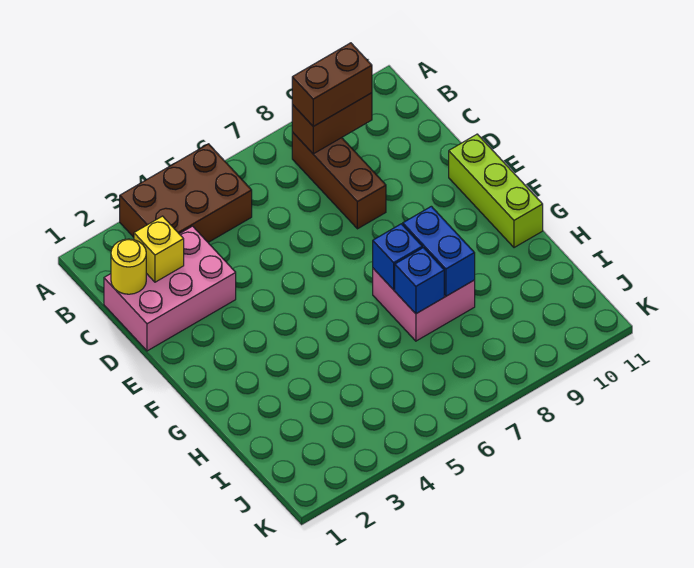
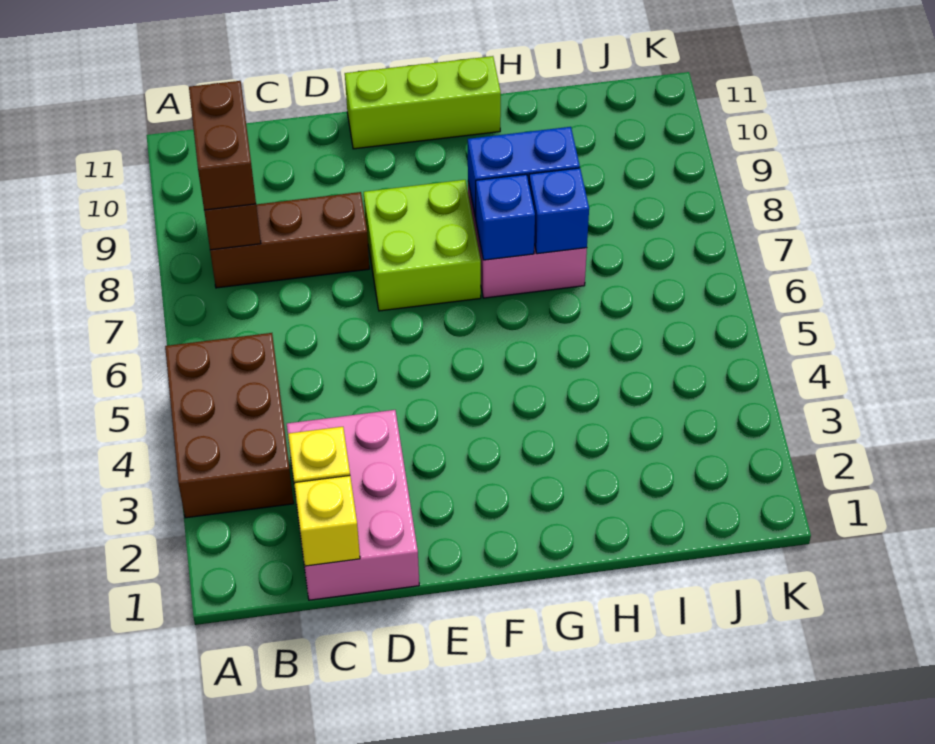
yellow round brick C1 level 2 -> yellow brick C1 level 2
none -> lime brick E7:F8 level 1

